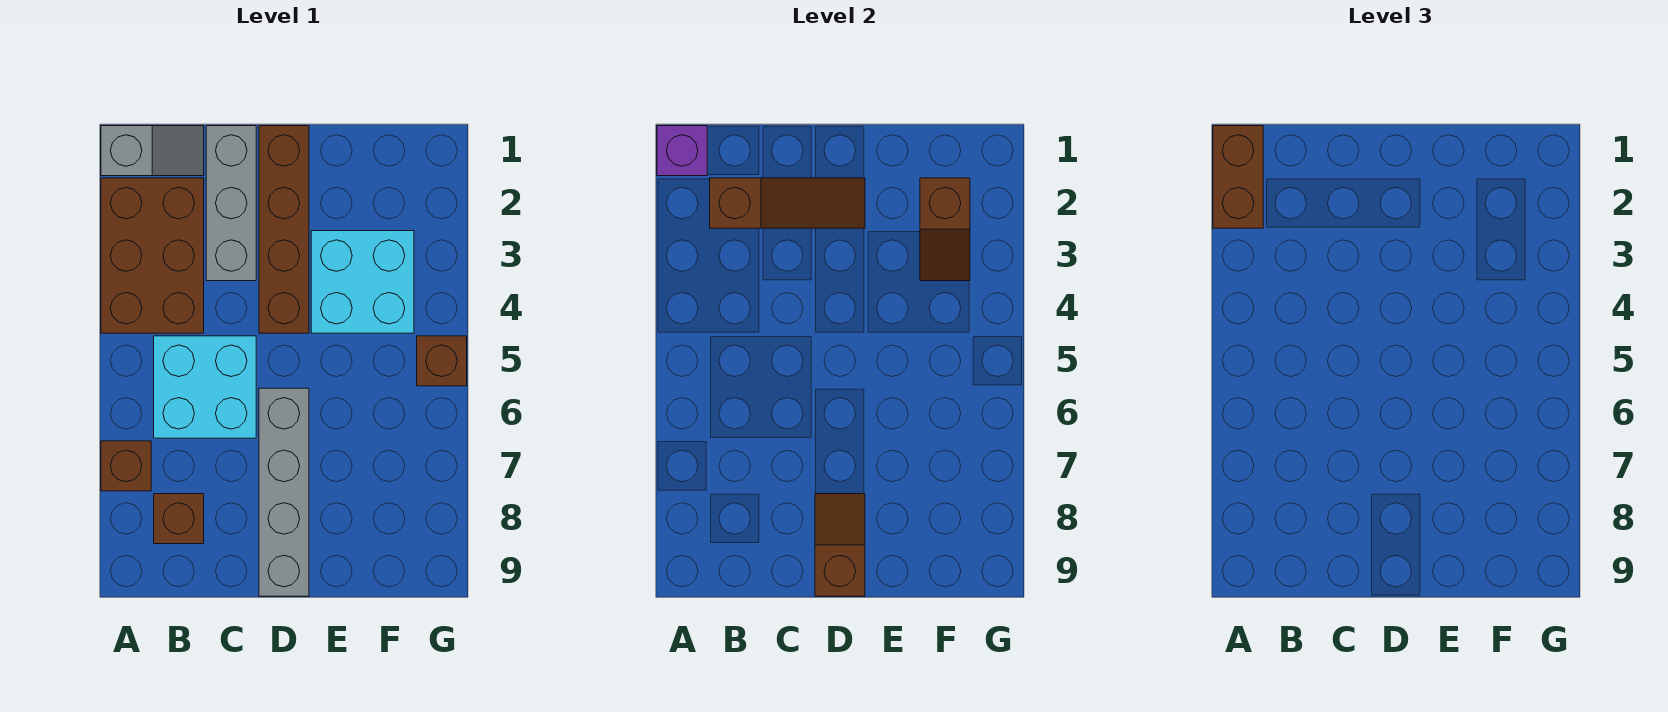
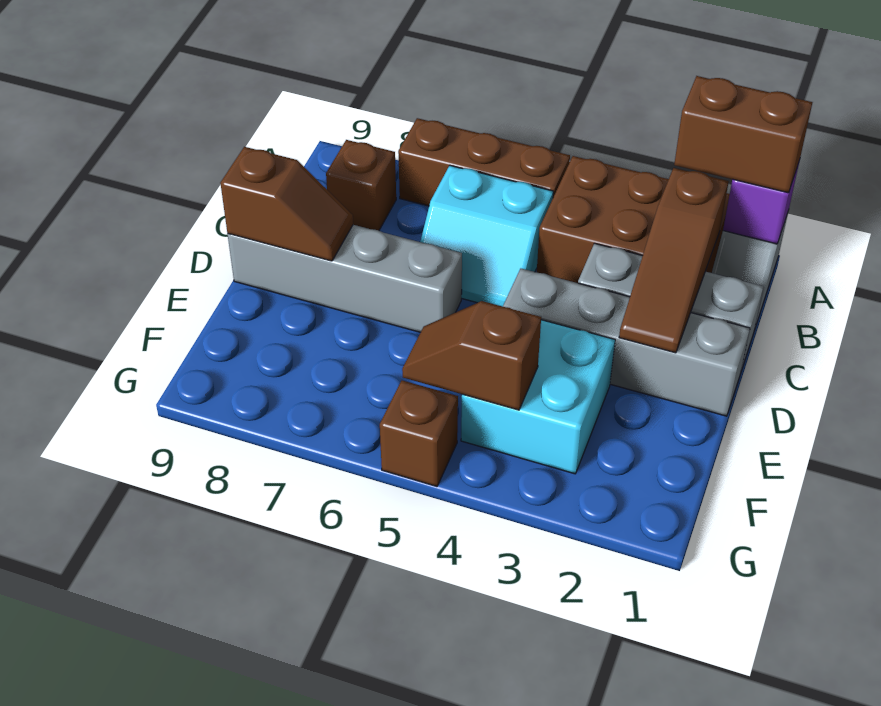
brown brick A7 level 1 -> brown brick A5:A7 level 1
cyan brick B5:C6 level 1 -> cyan slope B5:C6 level 1 top B
brown brick D1:D4 level 1 -> grey brick D1:D4 level 1
brown slope F2:F3 level 2 top 2 -> brown slope F4:F5 level 2 top 4

